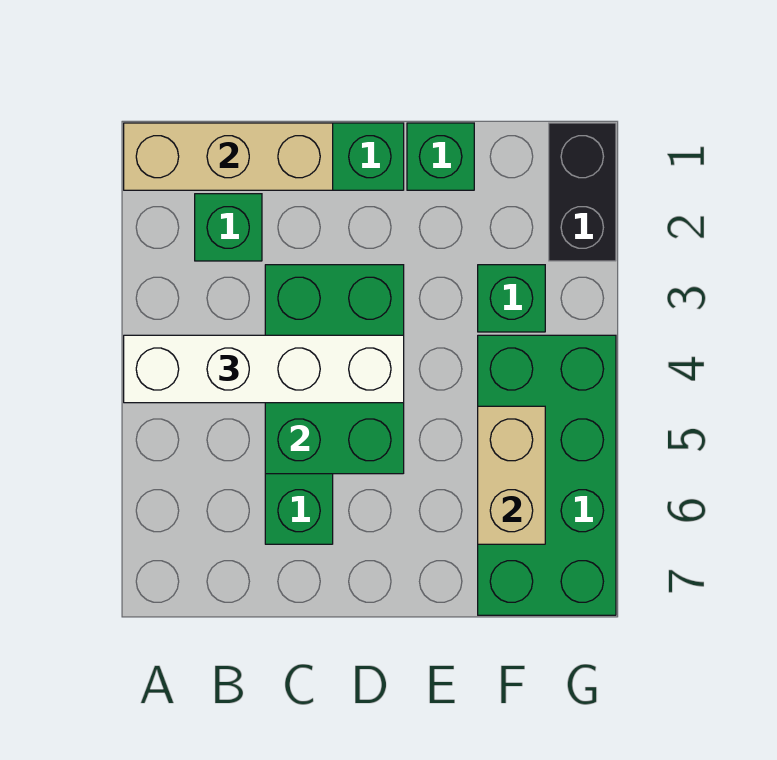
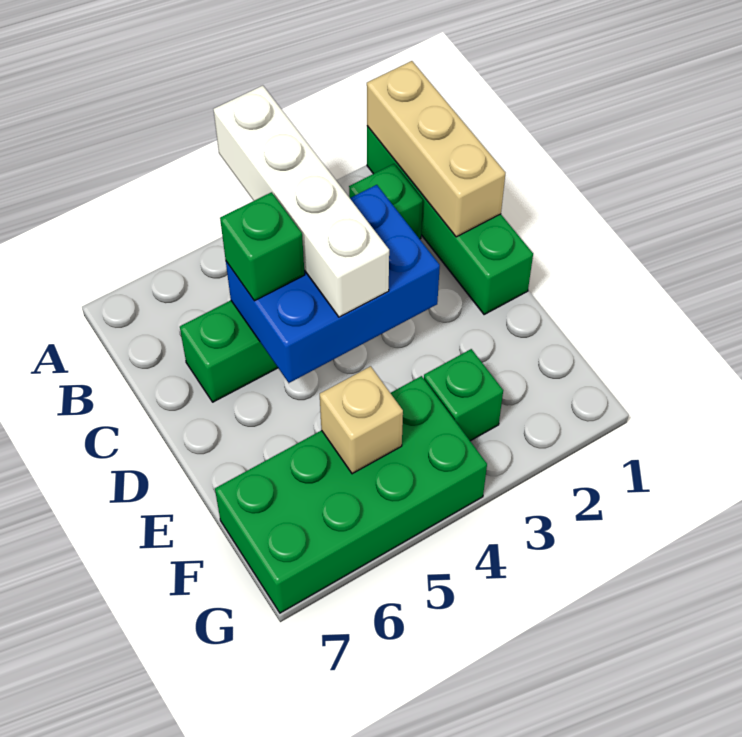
green brick C3:D5 level 2 -> blue brick C3:D5 level 2
green brick E1 level 1 -> green brick C5 level 3
tan brick F5:F6 level 2 -> tan brick F5 level 2
black brick G1:G2 level 1 -> none

